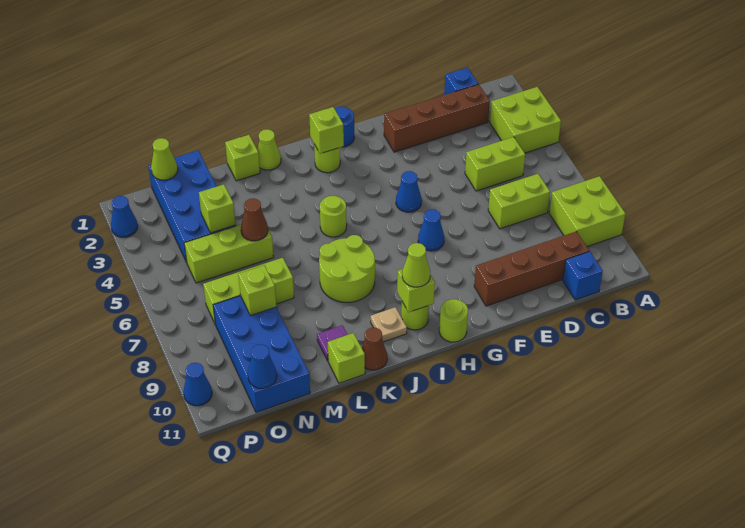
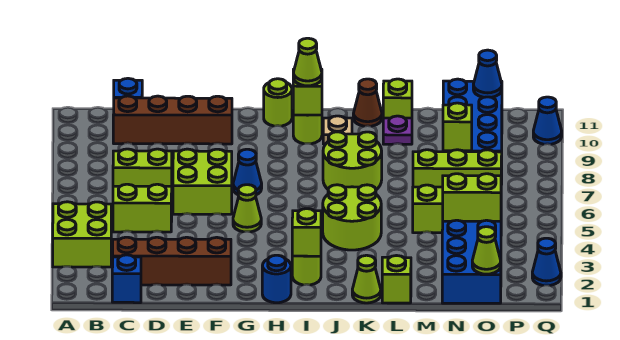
lime brick A8:B9 level 1 -> lime brick E6:F7 level 1
blue cone G5 level 1 -> lime cone G5 level 1
lime round brick J5 level 1 -> lime round brick J4:K5 level 1
brown cone M5 level 2 -> none
lime brick N4 level 2 -> lime brick N4:O4 level 2

